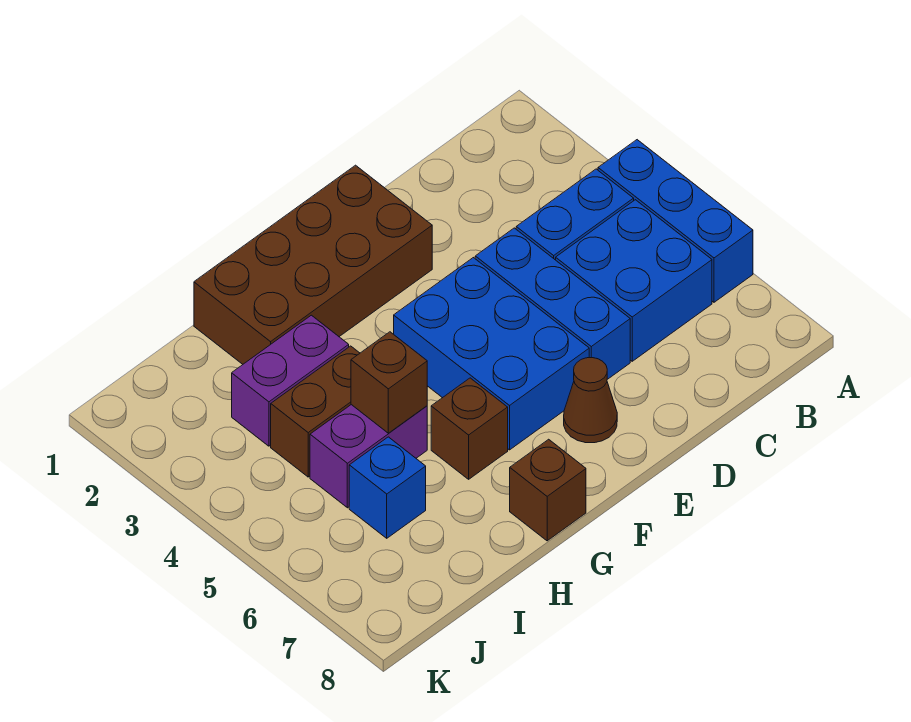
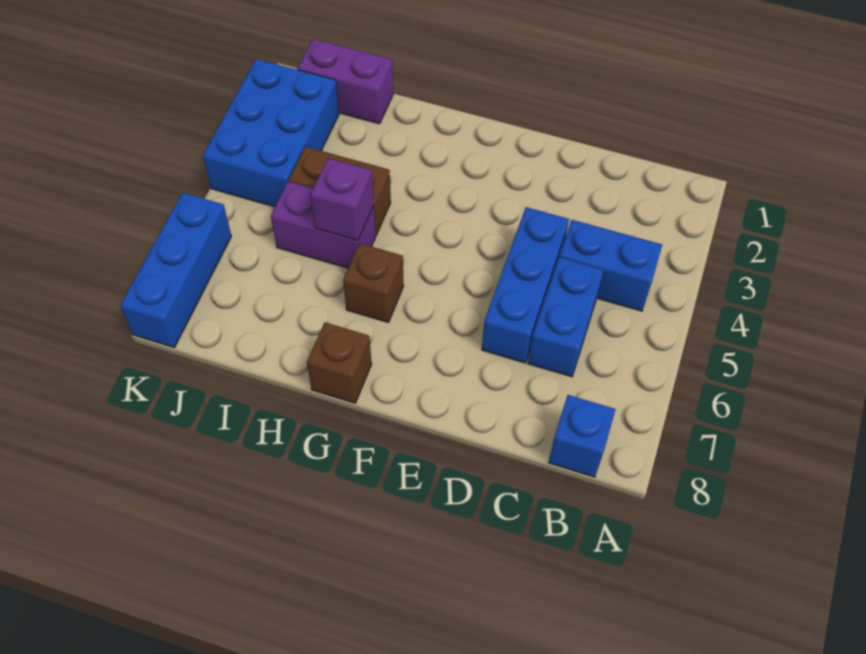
blue brick A4:A6 level 1 -> blue brick K6:K8 level 1
blue brick B5:C6 level 1 -> blue brick C5:C6 level 1
brown brick E1:H2 level 1 -> none
blue brick E4:F6 level 1 -> blue brick J2:K4 level 1
brown cone E7 level 1 -> none
purple brick H3:I3 level 1 -> purple brick I1:J1 level 1
brown brick H5 level 2 -> purple brick H5 level 2
blue brick I6 level 1 -> blue brick B8 level 1

